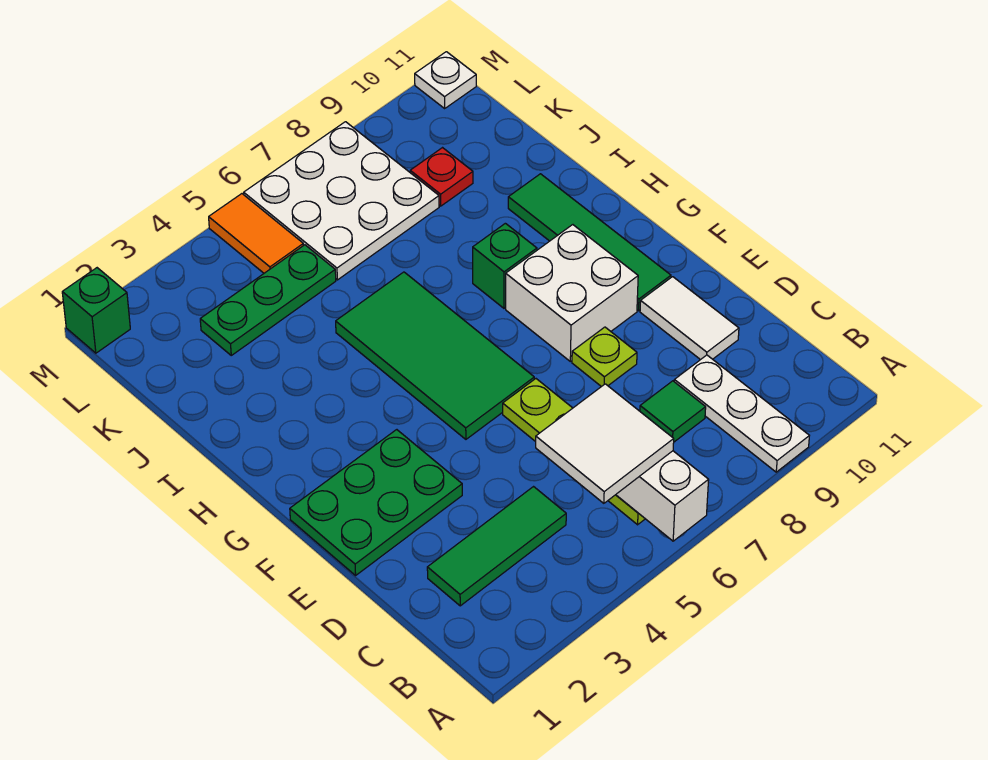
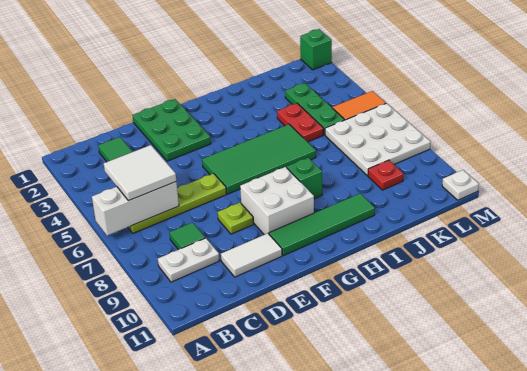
white plate A9:C9 level 1 -> white plate B9:C9 level 1
none -> red plate J4:J5 level 1

